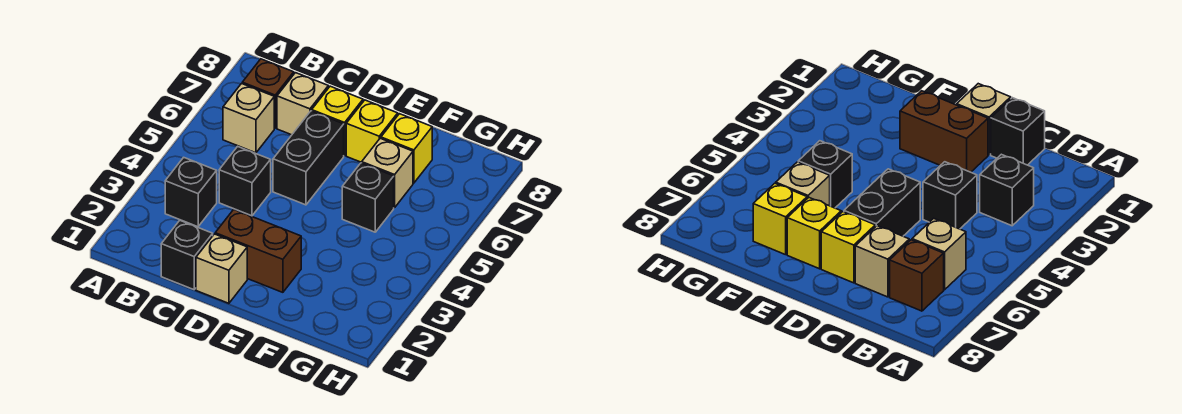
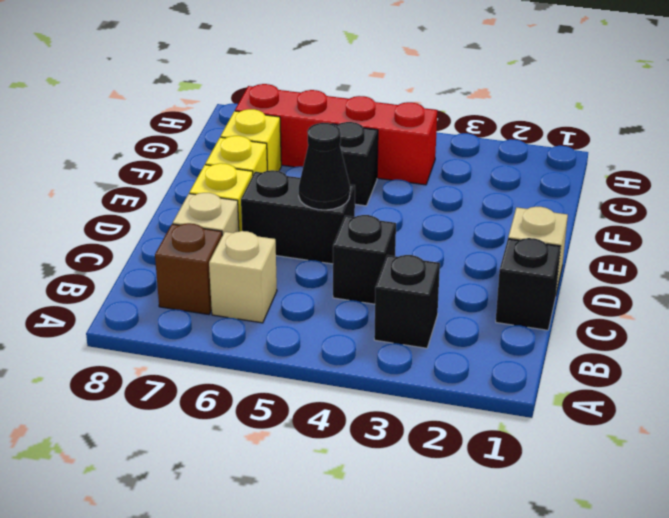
brown brick D2:E2 level 1 -> none
none -> black cone D5 level 2
tan brick F6 level 1 -> none
none -> red brick G4:G7 level 1

